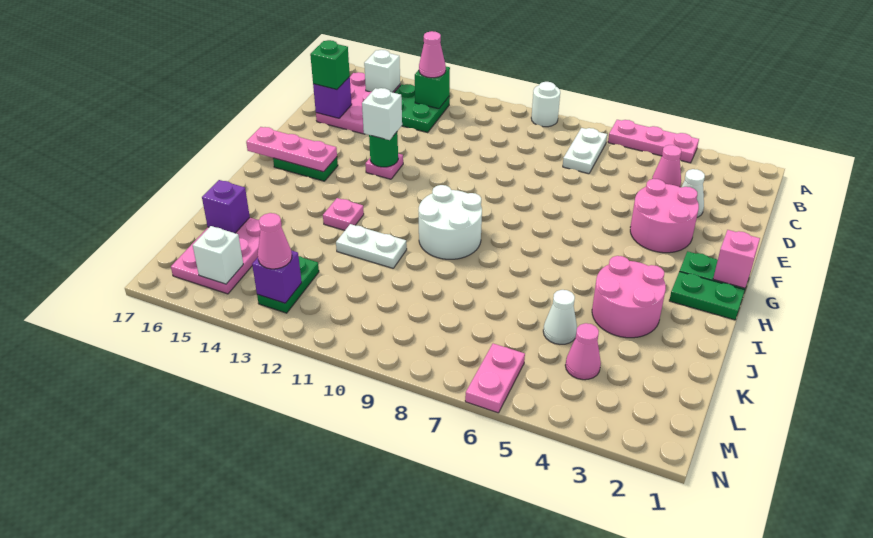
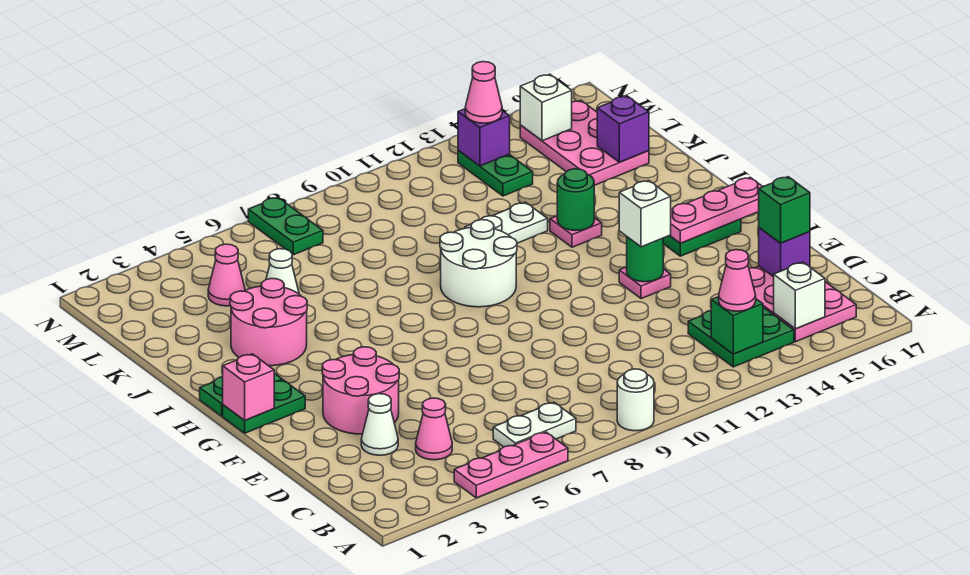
white plate B7:C7 level 1 -> white plate B6:B7 level 1
none -> green round brick I13 level 2
pink plate M6:N6 level 1 -> none
none -> green plate M7:N7 level 1

